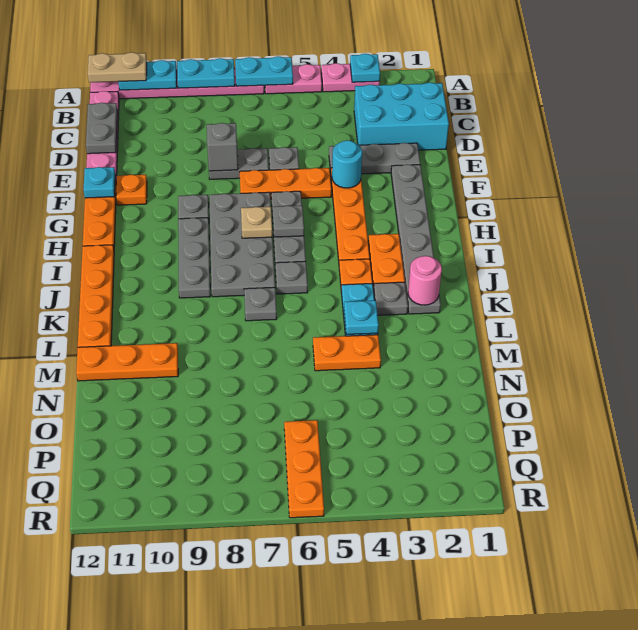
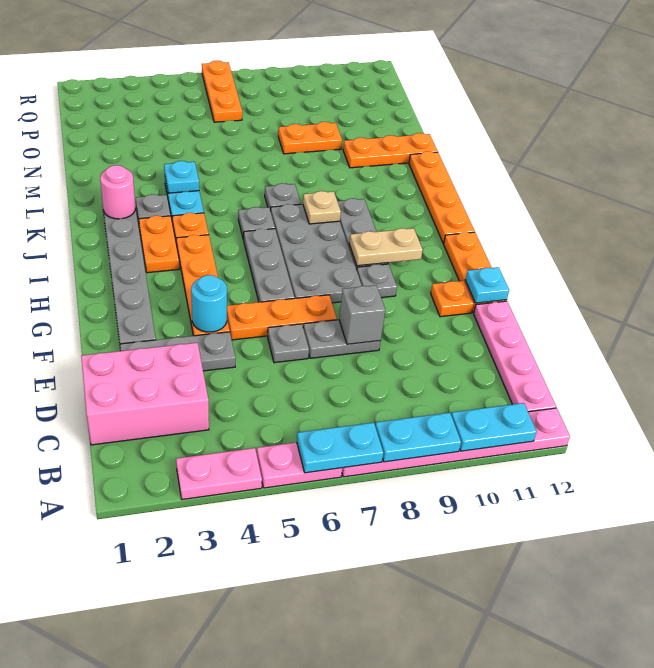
cyan plate A3 level 2 -> none
tan plate A11:A12 level 3 -> tan plate H9:H10 level 2
cyan brick C1:D3 level 1 -> pink brick C1:D3 level 1
grey plate C12:D12 level 2 -> none
grey plate H6 level 2 -> none
tan plate H7 level 2 -> tan plate J8 level 2
orange plate M4:M5 level 1 -> orange plate N8:N9 level 1

